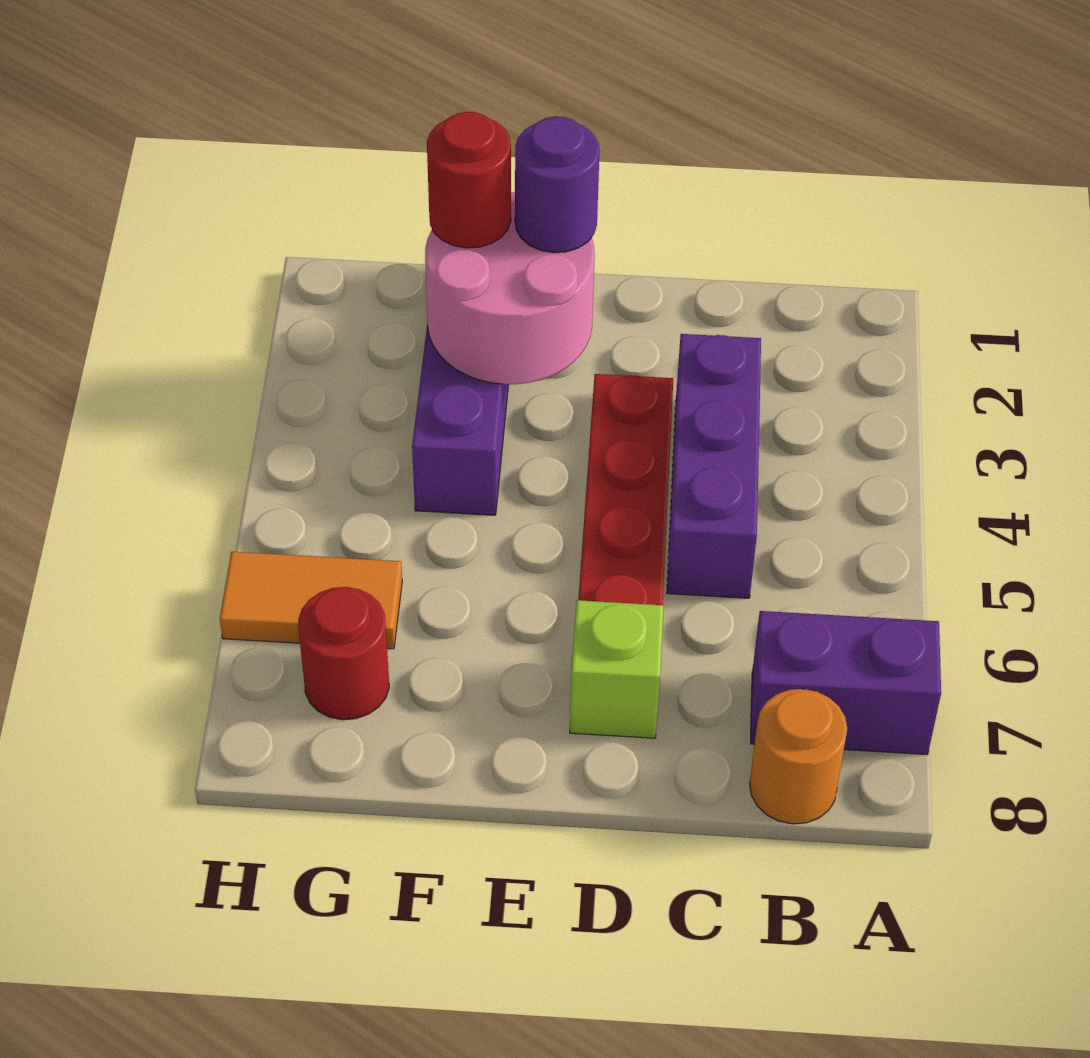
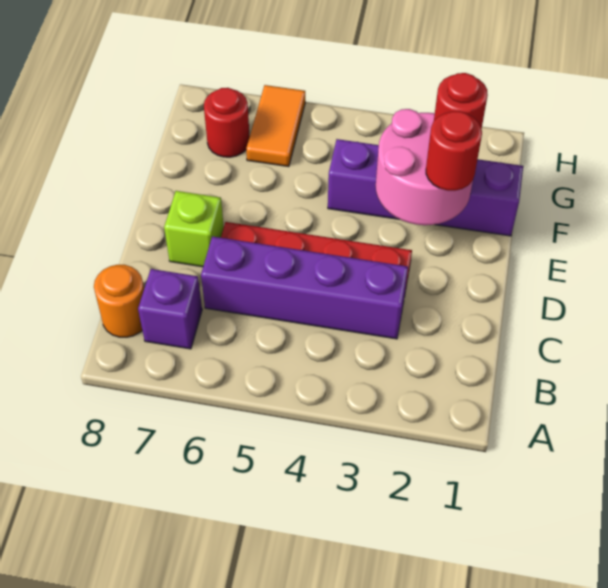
purple brick A7:B7 level 1 -> purple brick B7 level 1
purple brick C3:C5 level 1 -> purple brick C3:C6 level 1
purple round brick E2 level 3 -> red round brick E2 level 3

